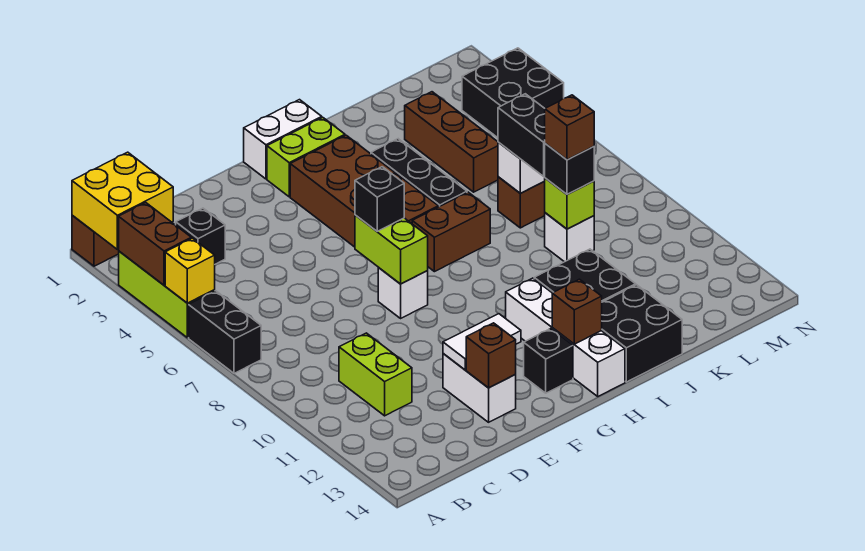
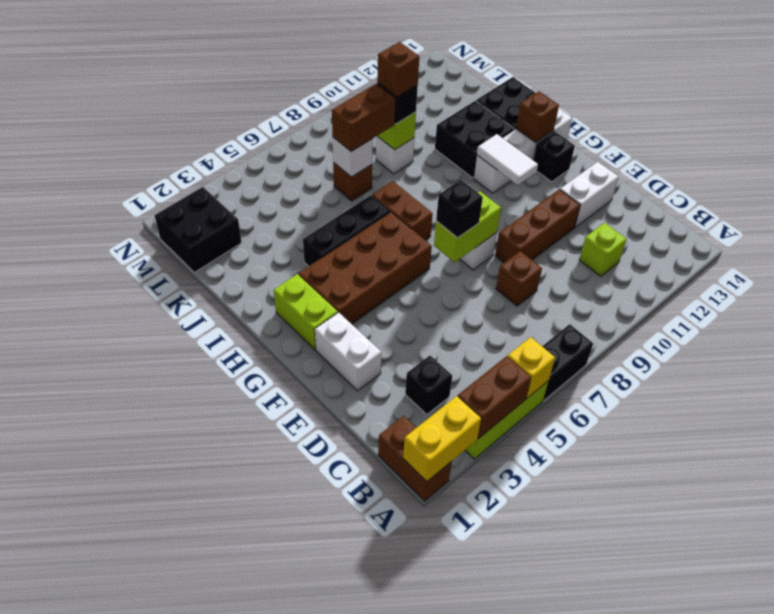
yellow brick A1:B2 level 2 -> yellow brick A1:A2 level 2
lime brick C10:C11 level 1 -> lime brick C11 level 1
white tile E12:F12 level 2 -> white tile G11:H11 level 2
brown brick E13 level 2 -> brown brick D8 level 1
white brick G1:H1 level 1 -> white brick E2:F2 level 1
brown brick K3:K5 level 1 -> brown brick E9:E11 level 1
black brick K7:K8 level 3 -> brown brick K7:K8 level 3
black brick M3:N4 level 1 -> black brick L1:M2 level 1

